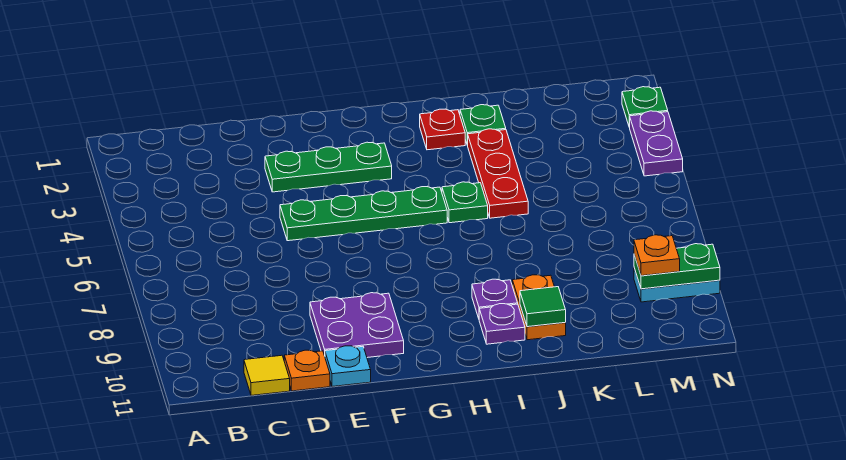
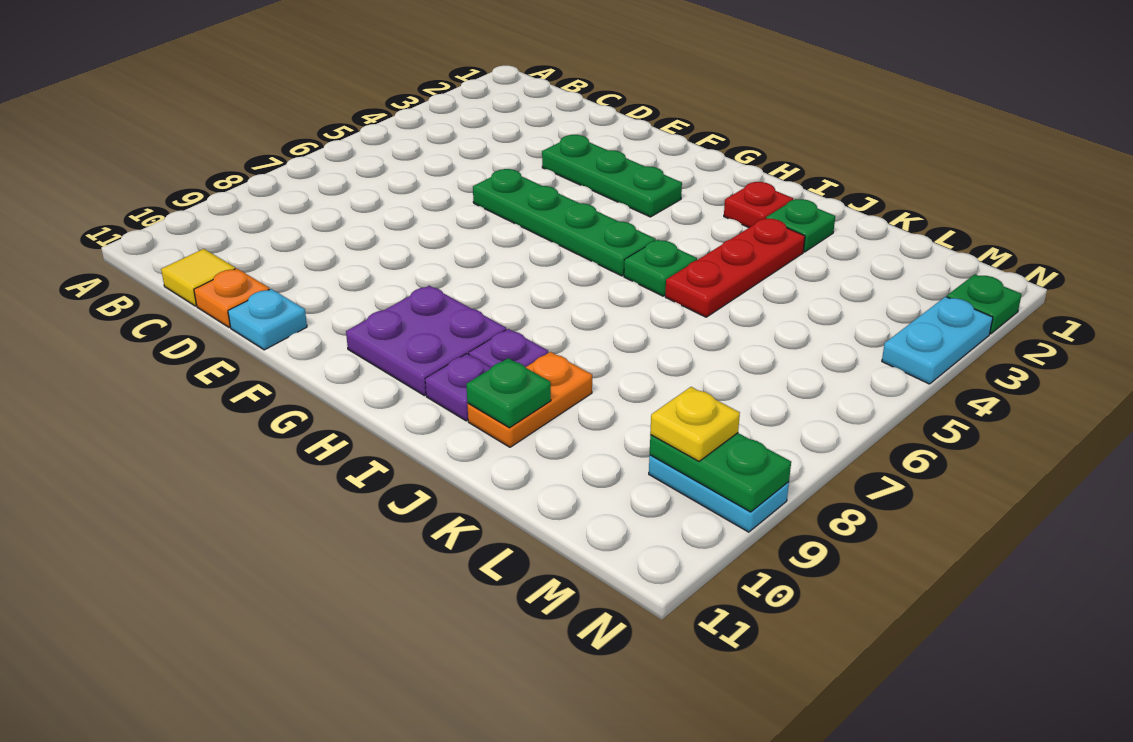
purple plate E9:F10 level 1 -> purple plate G9:H10 level 1
green tile J10 level 2 -> green plate J10 level 2
orange plate M9 level 3 -> yellow plate M9 level 3
purple plate N3:N4 level 1 -> cyan plate N3:N4 level 1

